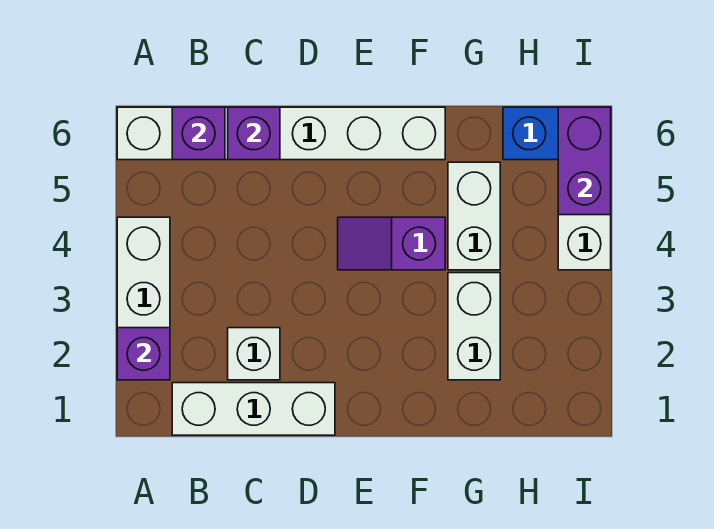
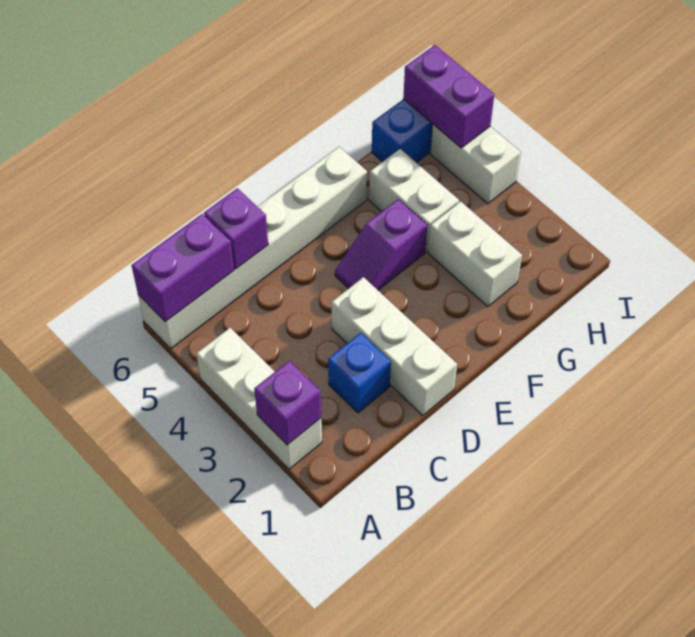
white brick B1:D1 level 1 -> white brick D1:D3 level 1
purple brick B6 level 2 -> purple brick A6:B6 level 2
white brick C2 level 1 -> blue brick C2 level 1

